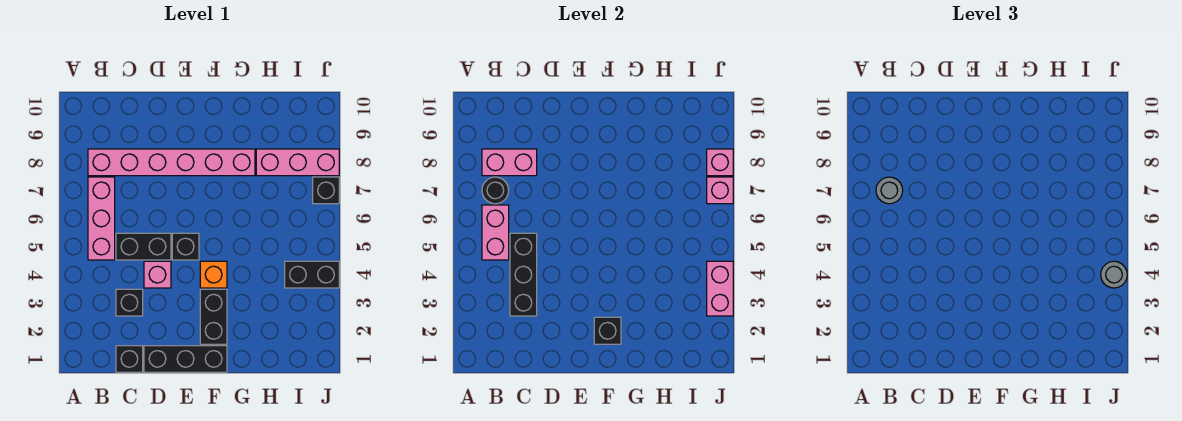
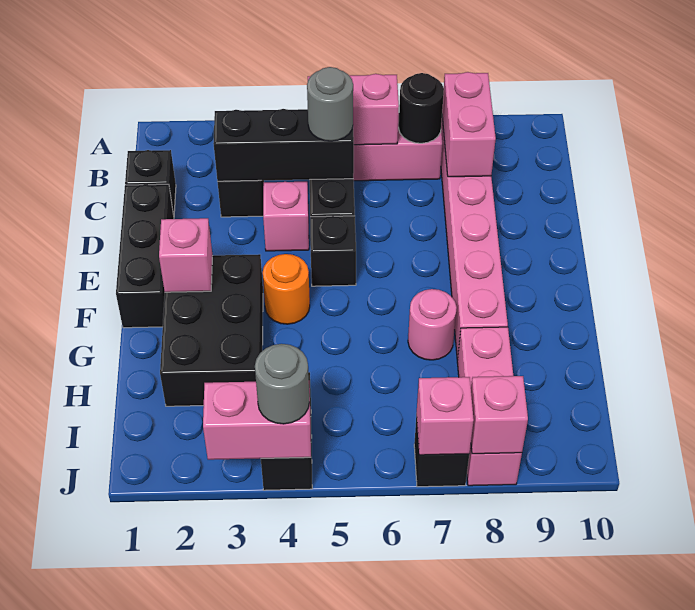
grey round brick B7 level 3 -> grey round brick C5 level 3
black brick F2:F3 level 1 -> black brick F2:H3 level 1
black brick F2 level 2 -> pink brick F2 level 2
orange brick F4 level 1 -> orange round brick F4 level 1
none -> pink round brick G7 level 1

